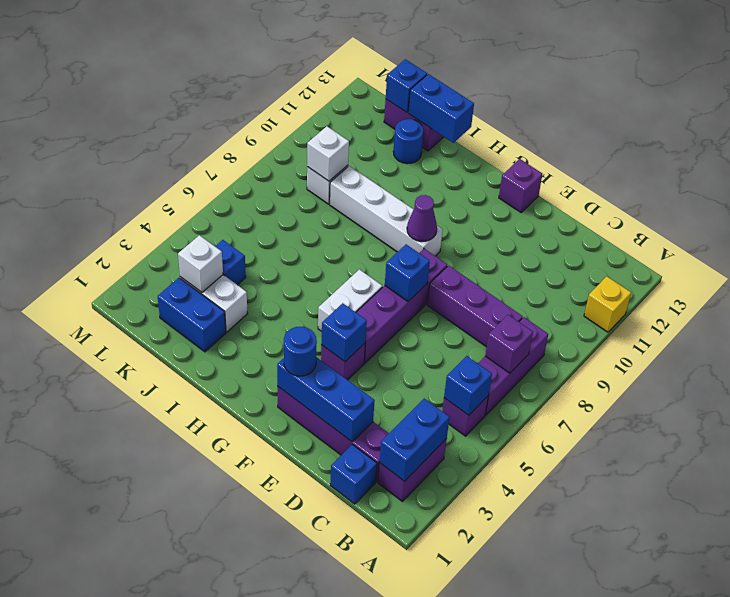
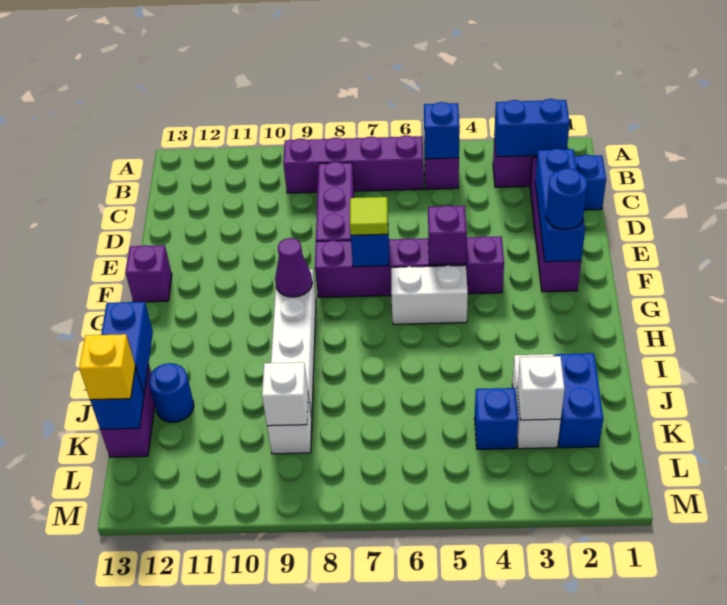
yellow brick A11 level 1 -> yellow brick K13 level 3
purple brick B6:B8 level 1 -> purple brick B6:B9 level 1
purple brick B7 level 2 -> purple brick F5 level 2
blue brick F4 level 2 -> none
none -> lime tile F7 level 3

